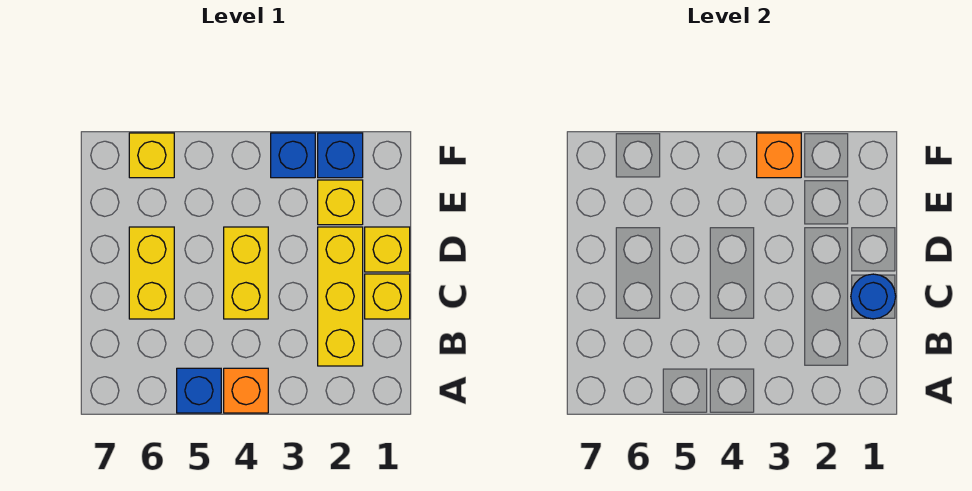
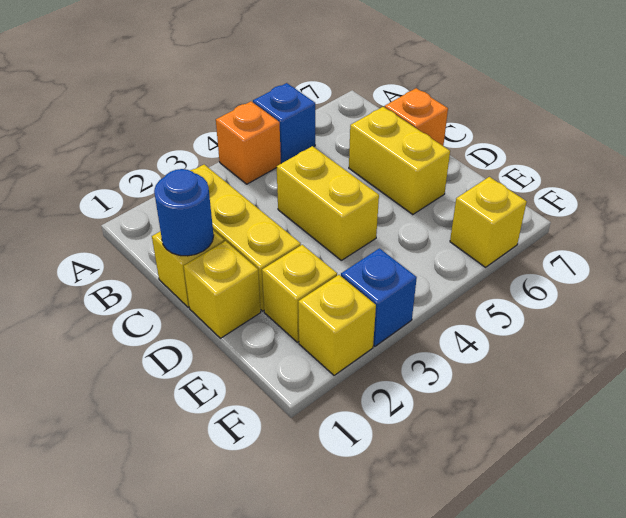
blue brick F2 level 1 -> yellow brick F2 level 1
orange brick F3 level 2 -> orange brick C7 level 1

